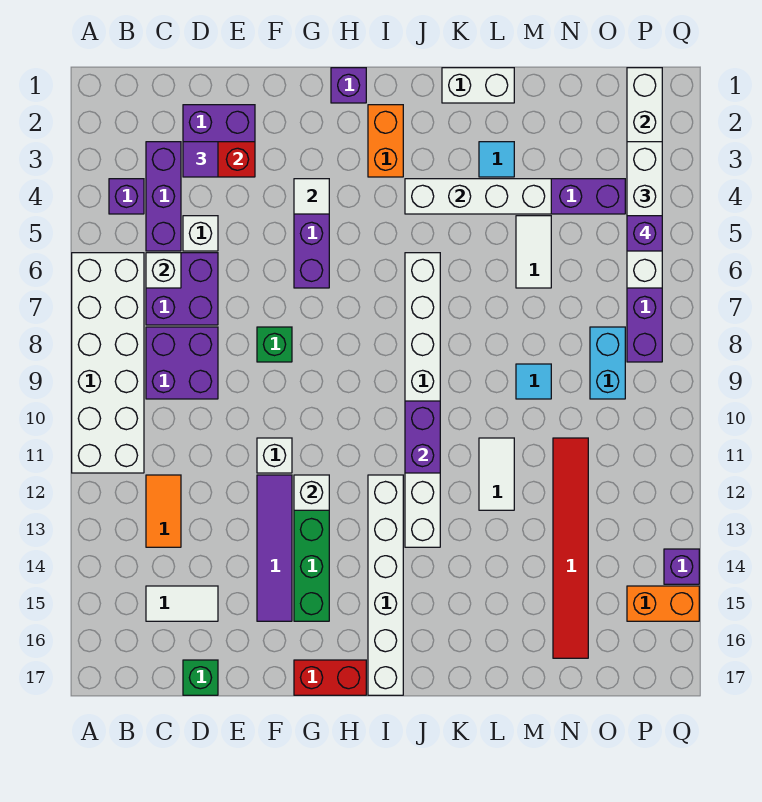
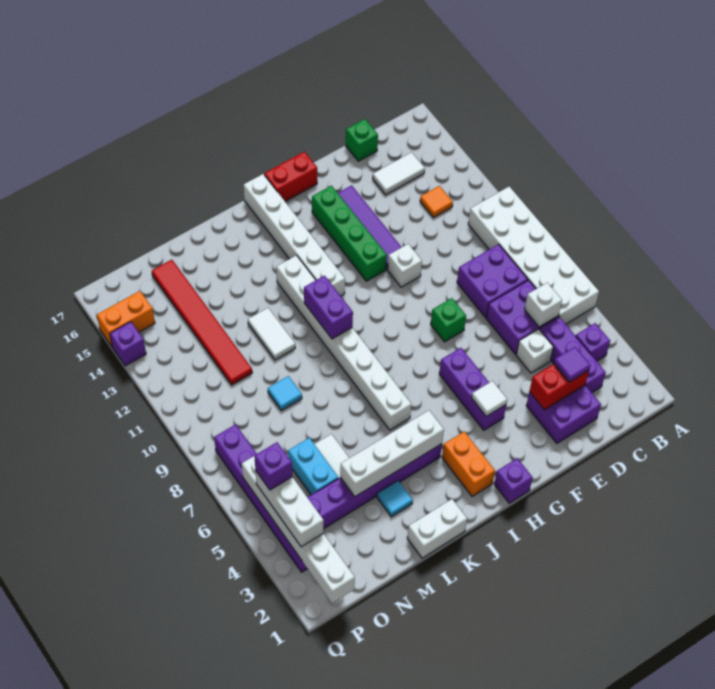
orange tile C12:C13 level 1 -> orange tile C13 level 1
white brick G12 level 2 -> none
cyan brick O8:O9 level 1 -> cyan brick N5:N6 level 1

